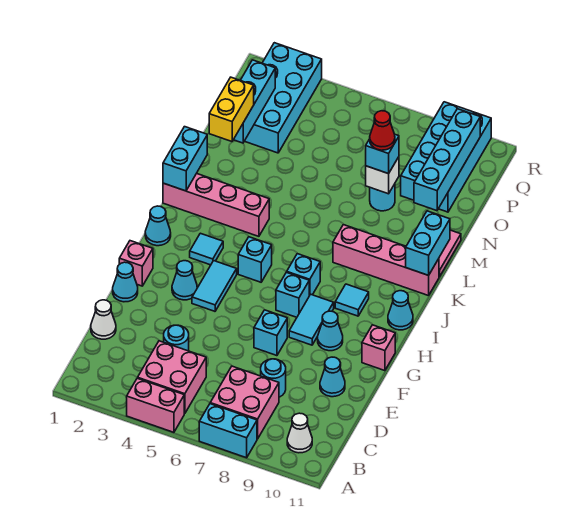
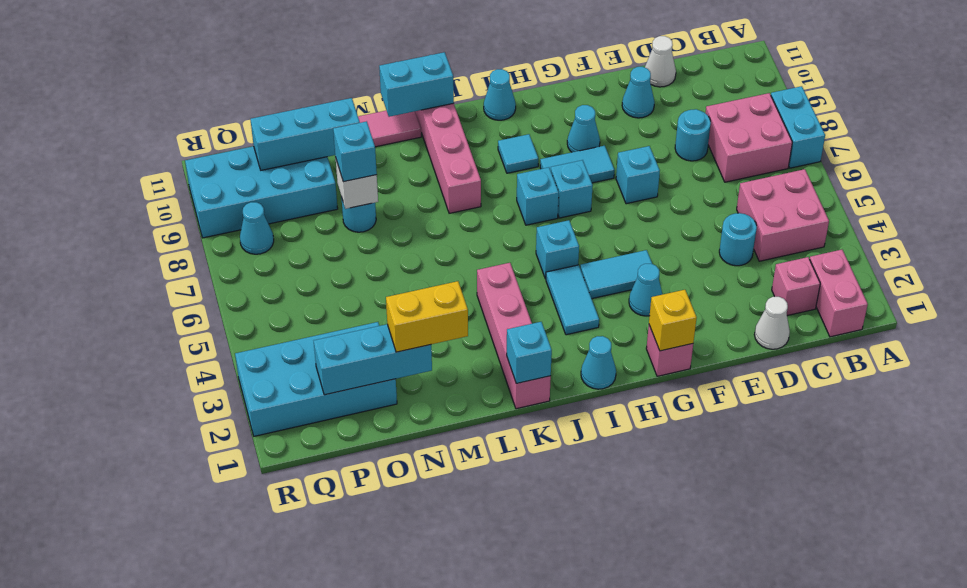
pink brick A4:A5 level 1 -> pink brick B1:B2 level 1
white cone B10 level 1 -> white cone D11 level 1
cyan cone F1 level 1 -> cyan cone Q8 level 1
none -> yellow brick G1 level 2
pink brick G11 level 1 -> pink brick C2 level 1
cyan tile I3 level 1 -> cyan tile I3:I4 level 1
cyan brick K1:L1 level 2 -> cyan brick K1 level 2
red cone N8 level 4 -> none
cyan brick N10:Q10 level 2 -> cyan brick N10:P10 level 2

